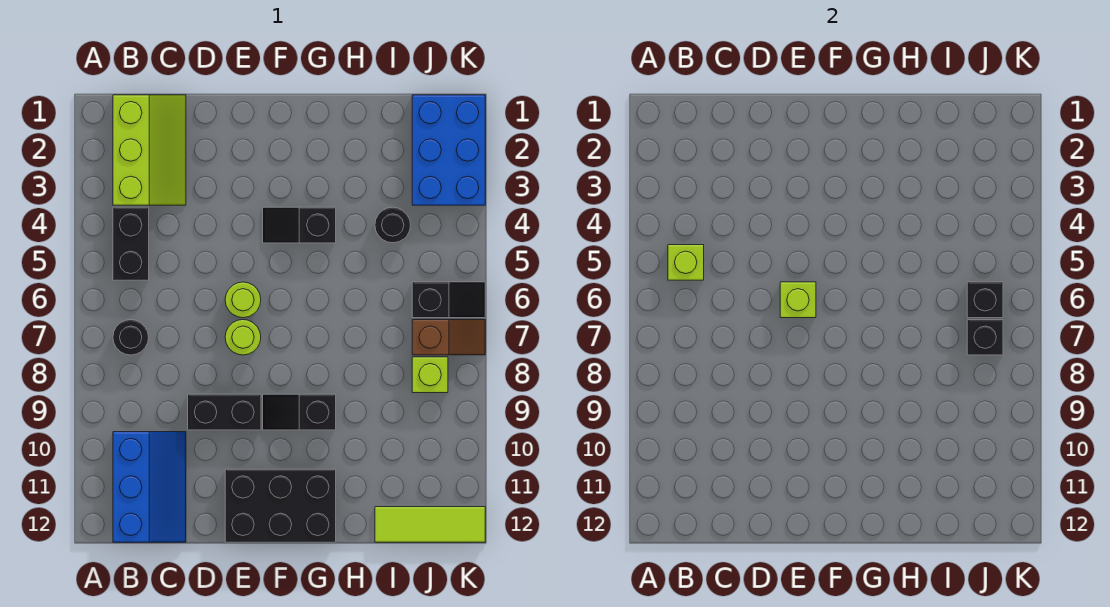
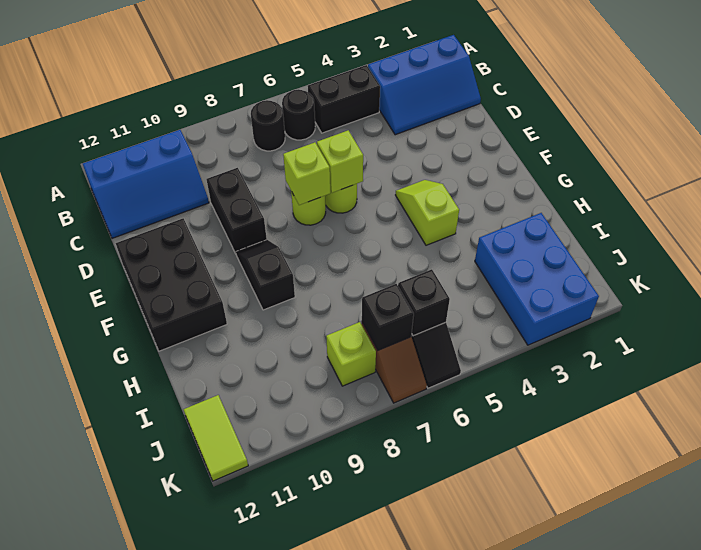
lime slope B1:C3 level 1 top B -> blue slope B1:C3 level 1 top B
lime brick B5 level 2 -> lime brick E7 level 2
black slope F4:G4 level 1 top G -> lime slope F4:G4 level 1 top G
black round brick I4 level 1 -> black round brick B6 level 1
lime tile I12:K12 level 1 -> lime tile J12:K12 level 1
blue brick J1:K3 level 1 -> blue brick I2:K3 level 1

